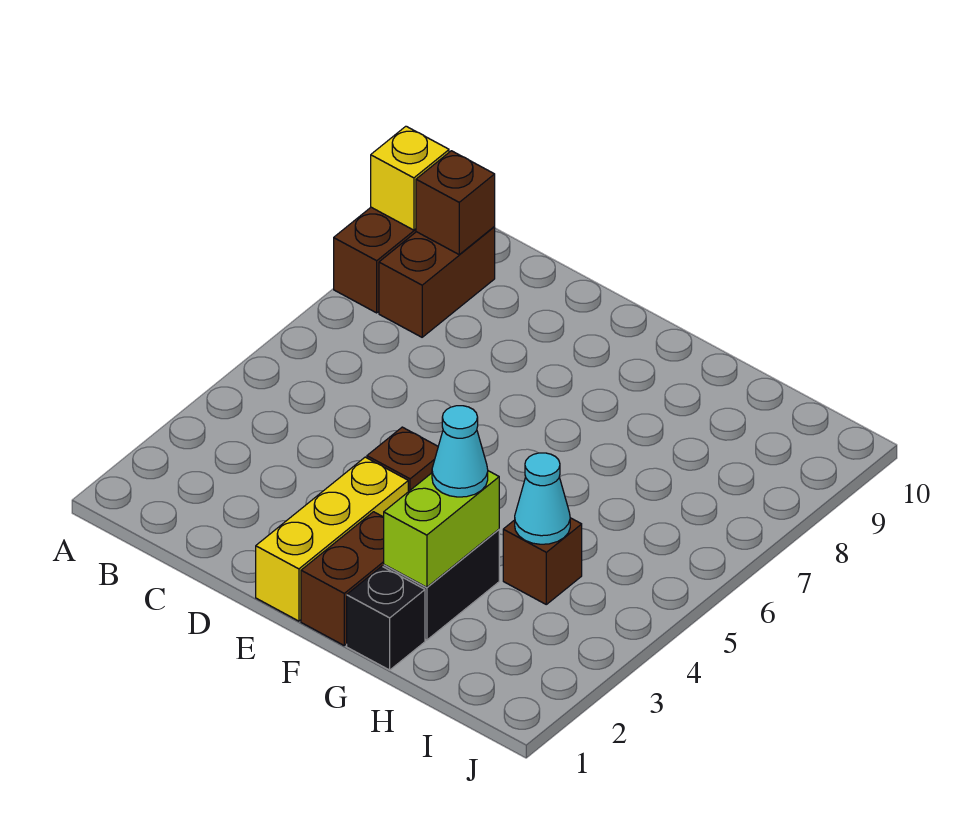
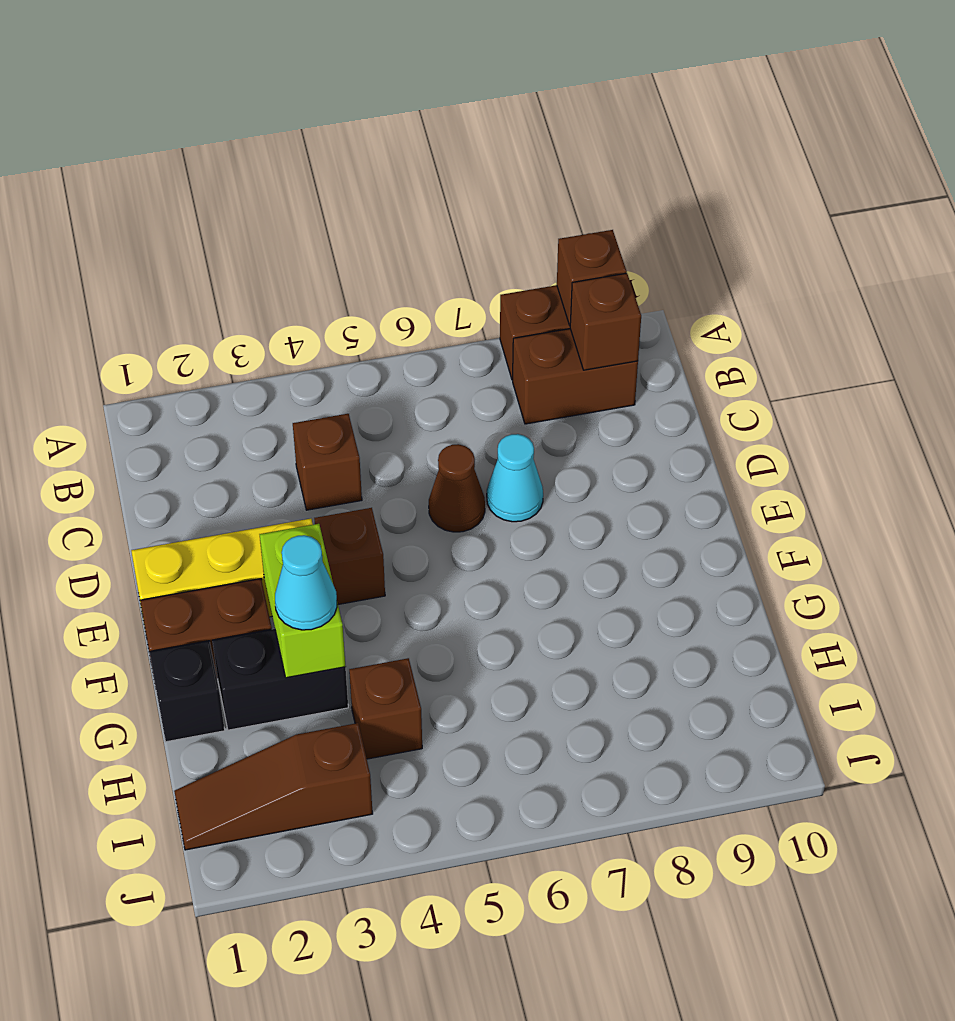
yellow brick A9 level 2 -> brown brick A9 level 2
none -> brown brick C4 level 1
none -> brown cone D6 level 1
lime brick G2:G3 level 2 -> lime brick F3:G3 level 2
cyan cone H4 level 2 -> cyan cone D7 level 1
none -> brown slope I1:I3 level 1 top 3

